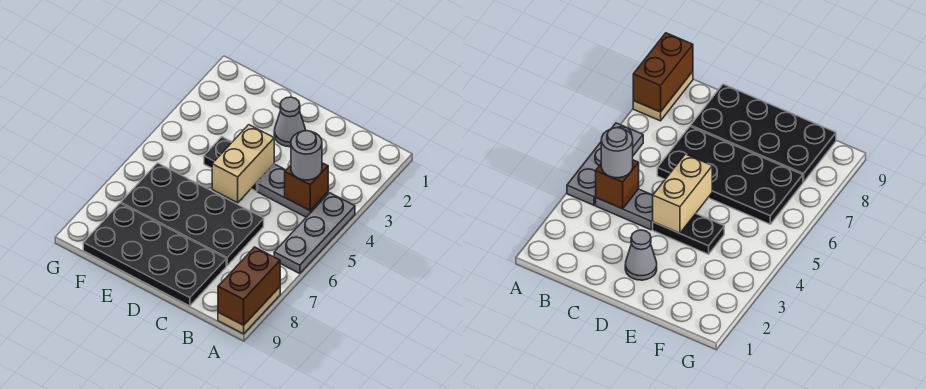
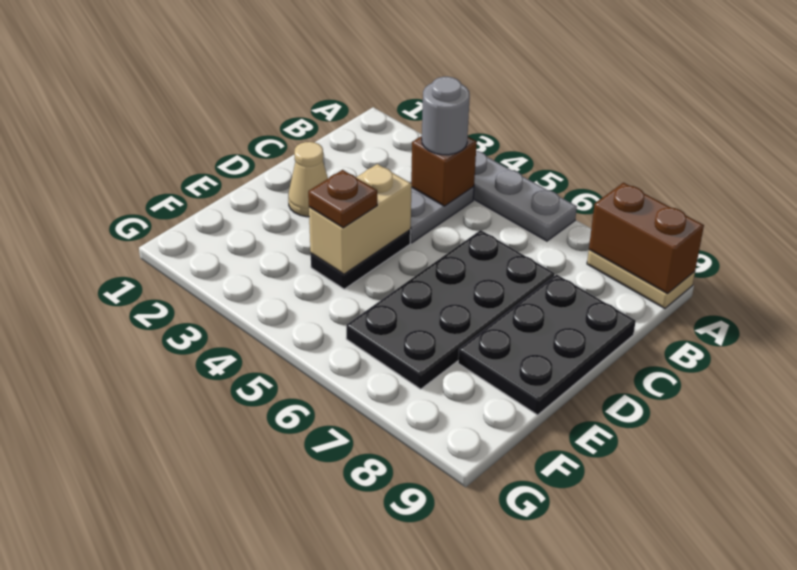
black plate C8:F9 level 1 -> black plate C8:E9 level 1
grey cone D2 level 1 -> tan cone D2 level 1
tan brick D4:D5 level 2 -> tan brick D4:E4 level 2
none -> brown plate E4 level 3

